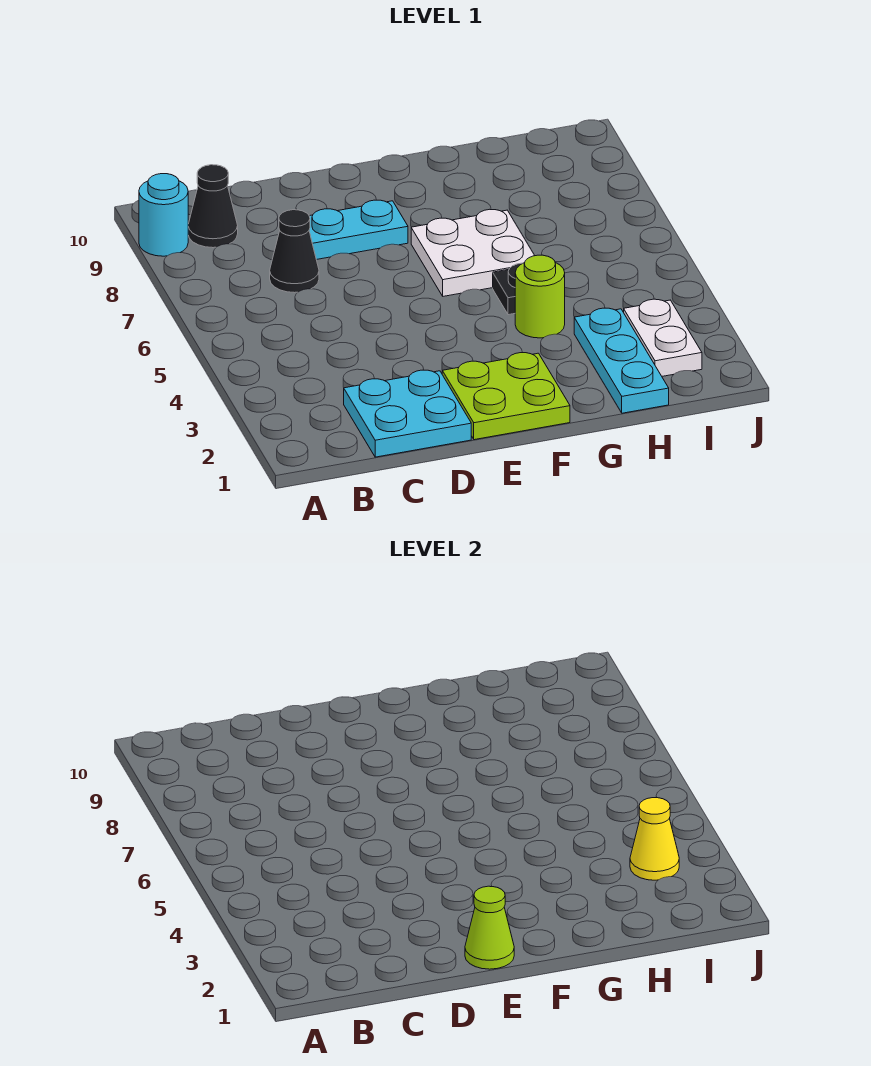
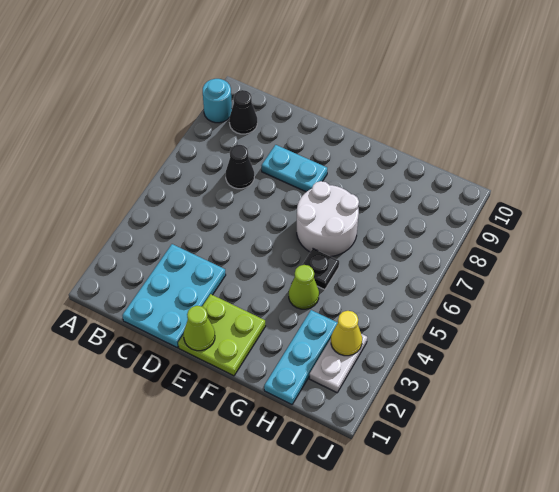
cyan plate C1:D2 level 1 -> cyan plate C1:D3 level 1
white plate F6:G7 level 1 -> white round brick F6:G7 level 1
lime round brick G4 level 1 -> lime cone G4 level 1

